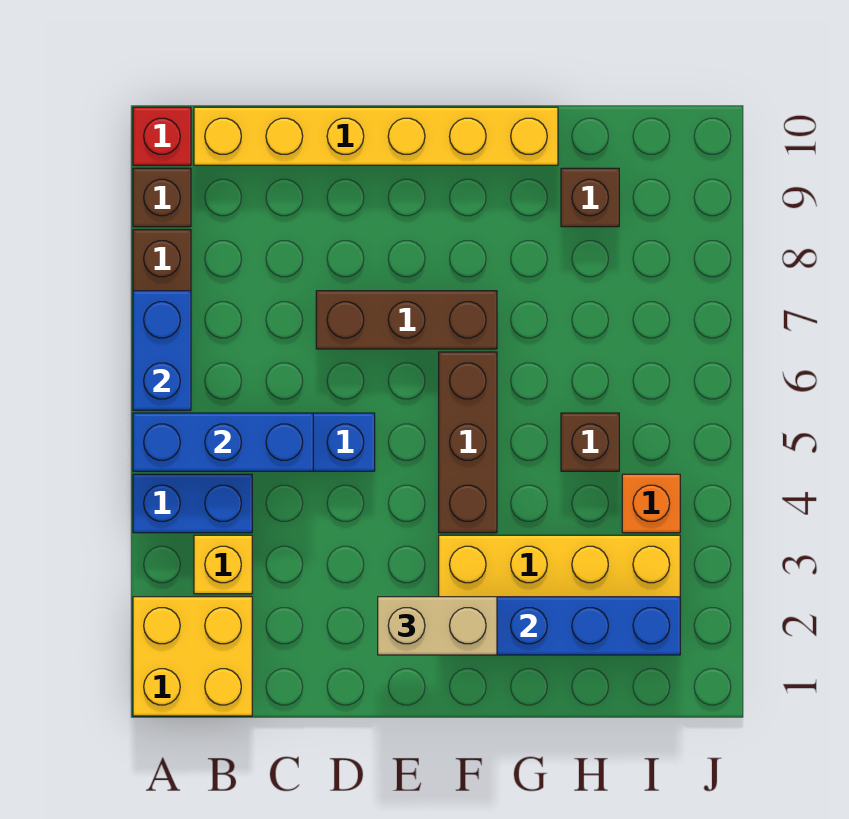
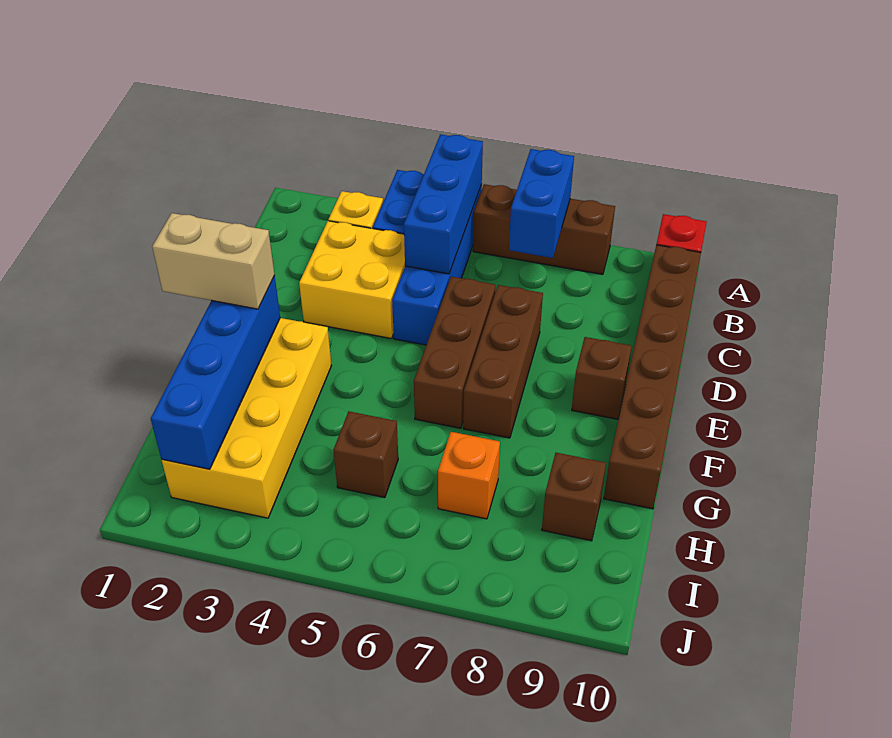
yellow brick A1:B2 level 1 -> yellow brick C3:D4 level 1
blue brick A6:A7 level 2 -> blue brick A7:B7 level 2
brown brick A9 level 1 -> brown brick E9 level 1
yellow brick B10:G10 level 1 -> brown brick B10:G10 level 1
tan brick E2:F2 level 3 -> tan brick F1:F2 level 3
brown brick F4:F6 level 1 -> brown brick D6:F6 level 1
orange brick I4 level 1 -> orange brick H7 level 1

